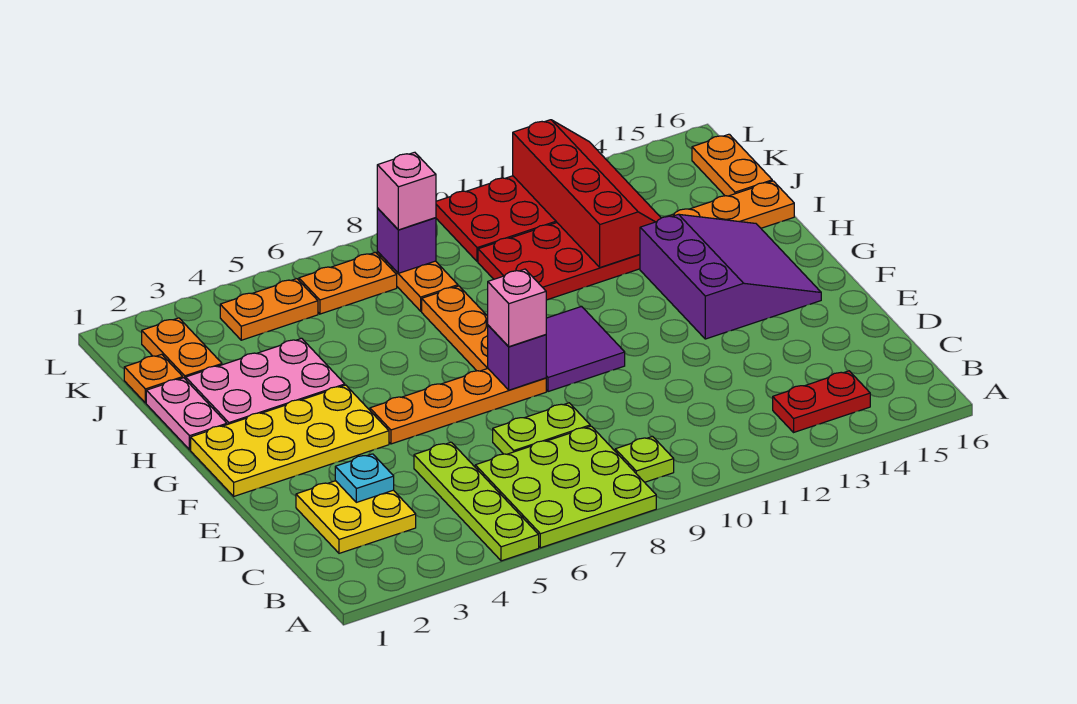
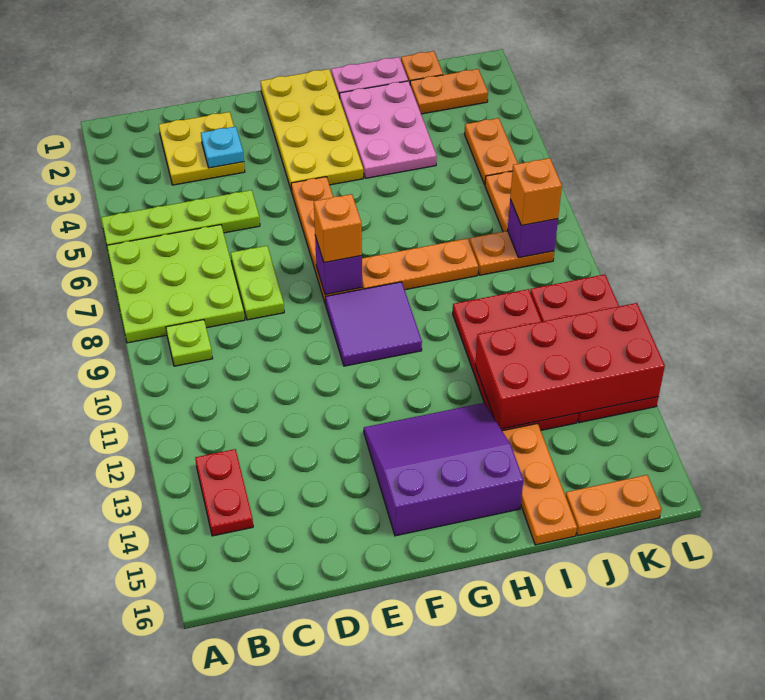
pink brick F8 level 3 -> orange brick F8 level 3
purple slope F13:H15 level 1 top 13 -> purple slope F13:H15 level 1 top 15
red slope I12:L13 level 2 top 12 -> red brick I12:L13 level 2
pink brick K8 level 3 -> orange brick K8 level 3

